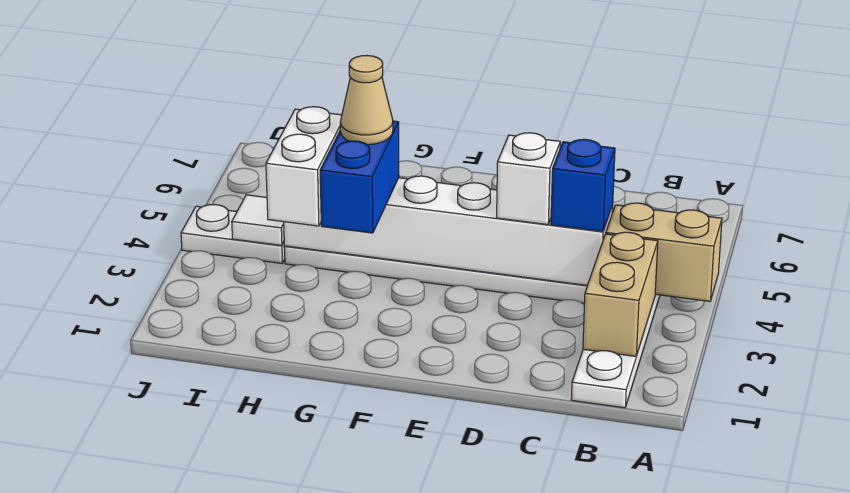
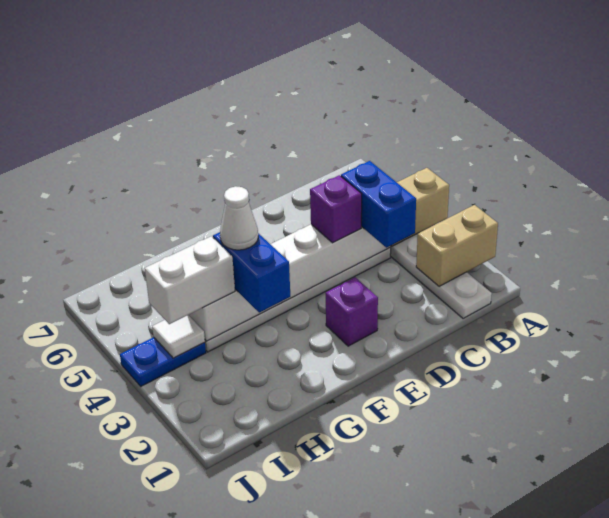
tan brick B2:B3 level 2 -> tan brick A2:B2 level 2
blue brick C4 level 3 -> blue brick C3:C4 level 3
white brick D4 level 3 -> purple brick D4 level 3
none -> purple brick E2 level 1
tan cone G4 level 4 -> white cone G4 level 4
white brick H3:H4 level 3 -> white brick H4:I4 level 3
white plate I4:J4 level 1 -> blue plate I4:J4 level 1

